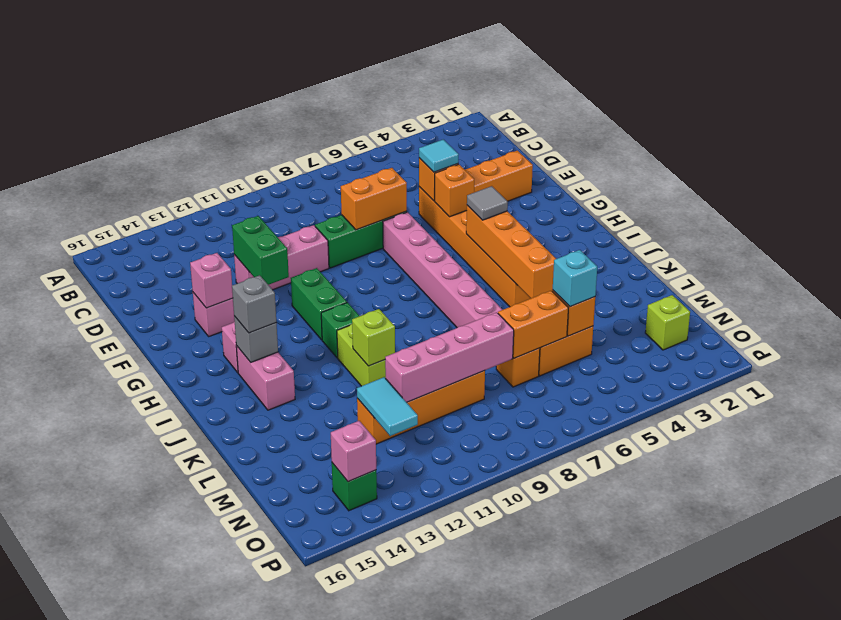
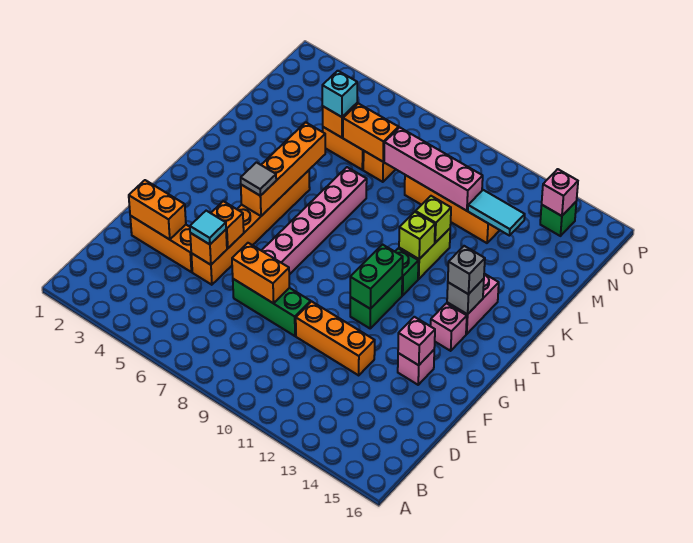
none -> orange brick E2:E3 level 2
pink brick E10:E12 level 1 -> orange brick E10:E12 level 1
green brick E12:F12 level 2 -> green brick G11:H11 level 2
cyan tile M12:N12 level 2 -> cyan tile M12:M13 level 2
lime brick N2 level 1 -> lime brick J11 level 2

